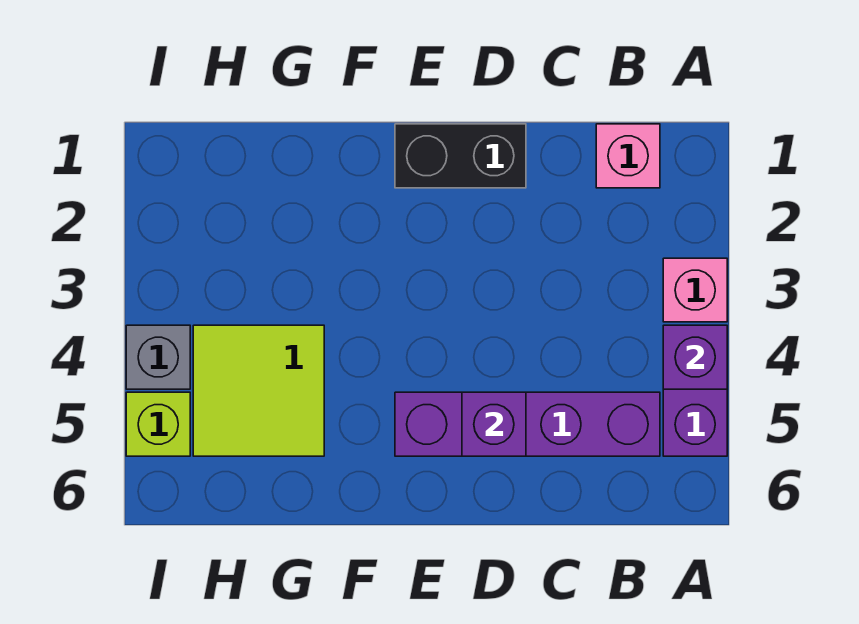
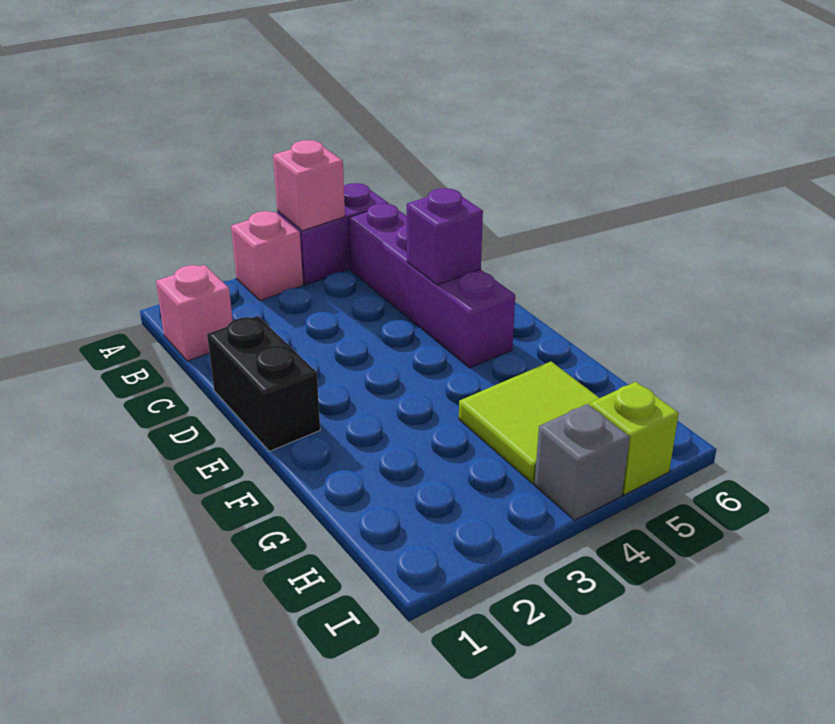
purple brick A4 level 2 -> pink brick A4 level 2

